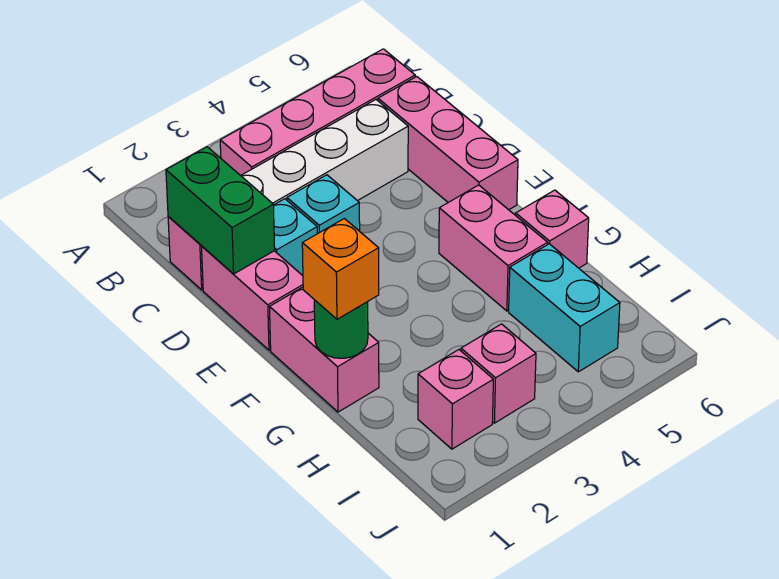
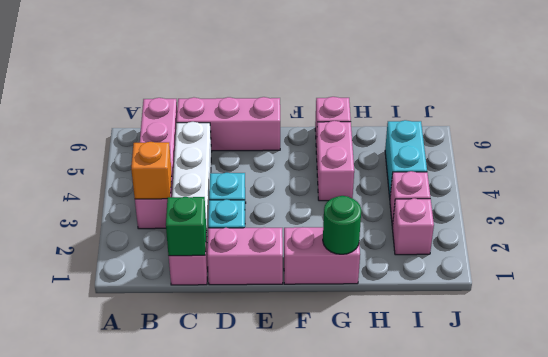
green brick C1:D1 level 2 -> green brick C1 level 2
pink brick F5:G5 level 1 -> pink brick G4:G5 level 1
orange brick G1 level 3 -> orange brick B3 level 2
cyan brick H5:I5 level 1 -> cyan brick I4:I5 level 1

